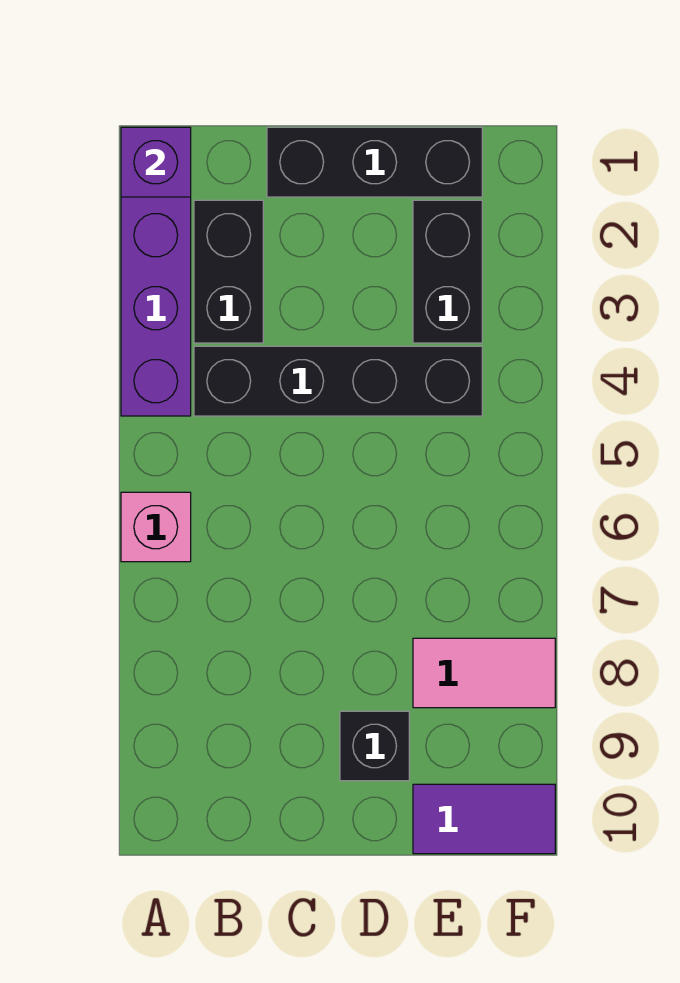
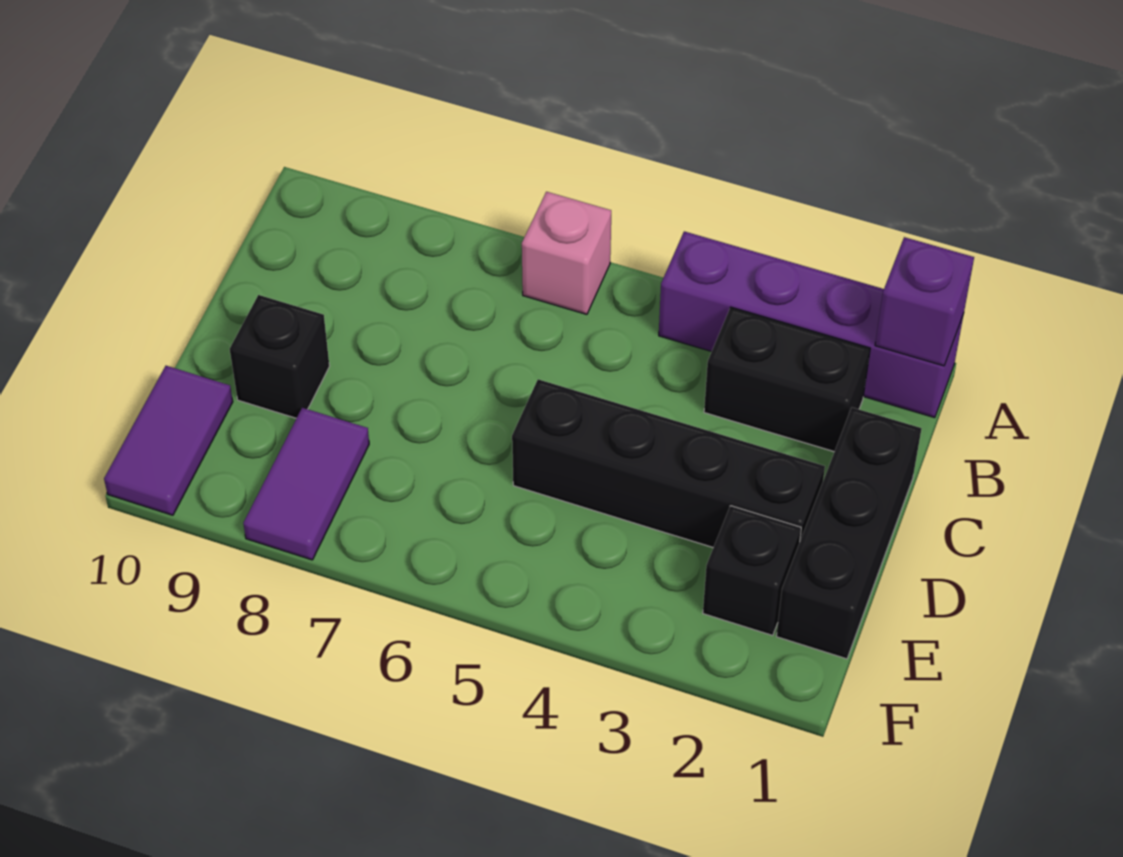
black brick B4:E4 level 1 -> black brick D2:D5 level 1
black brick E2:E3 level 1 -> black brick E2 level 1
pink tile E8:F8 level 1 -> purple tile E8:F8 level 1

